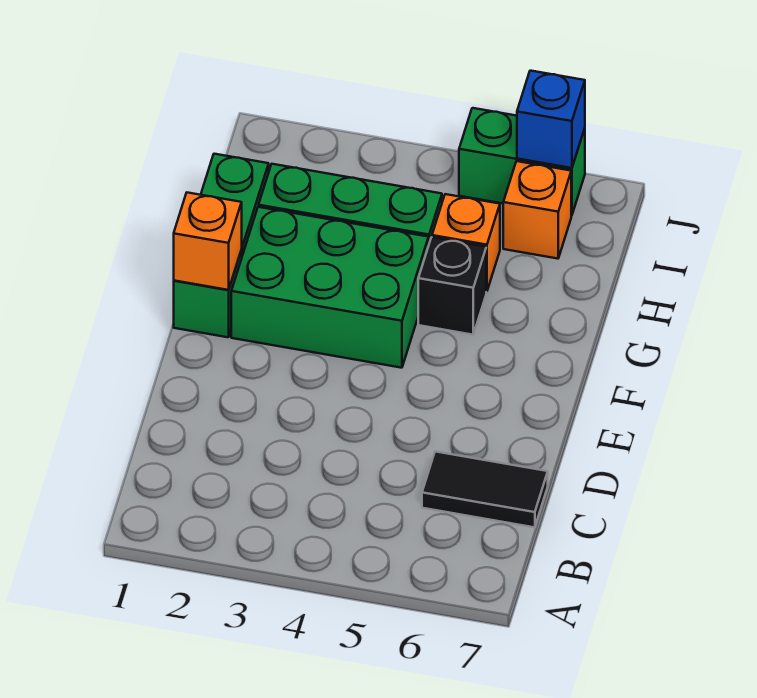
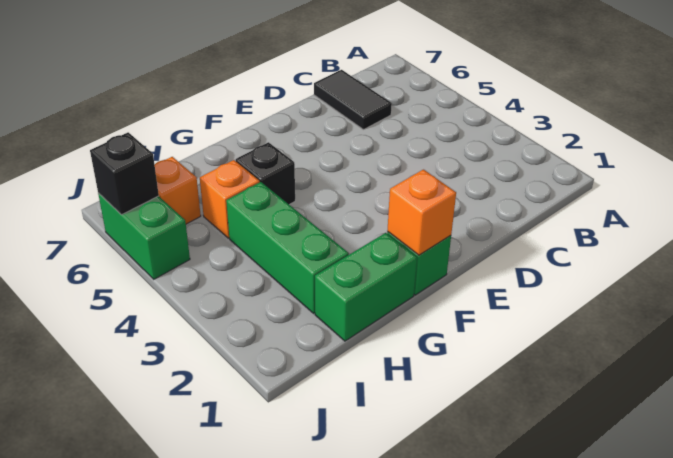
green brick F2:G4 level 1 -> none
blue brick J6 level 2 -> black brick J6 level 2

